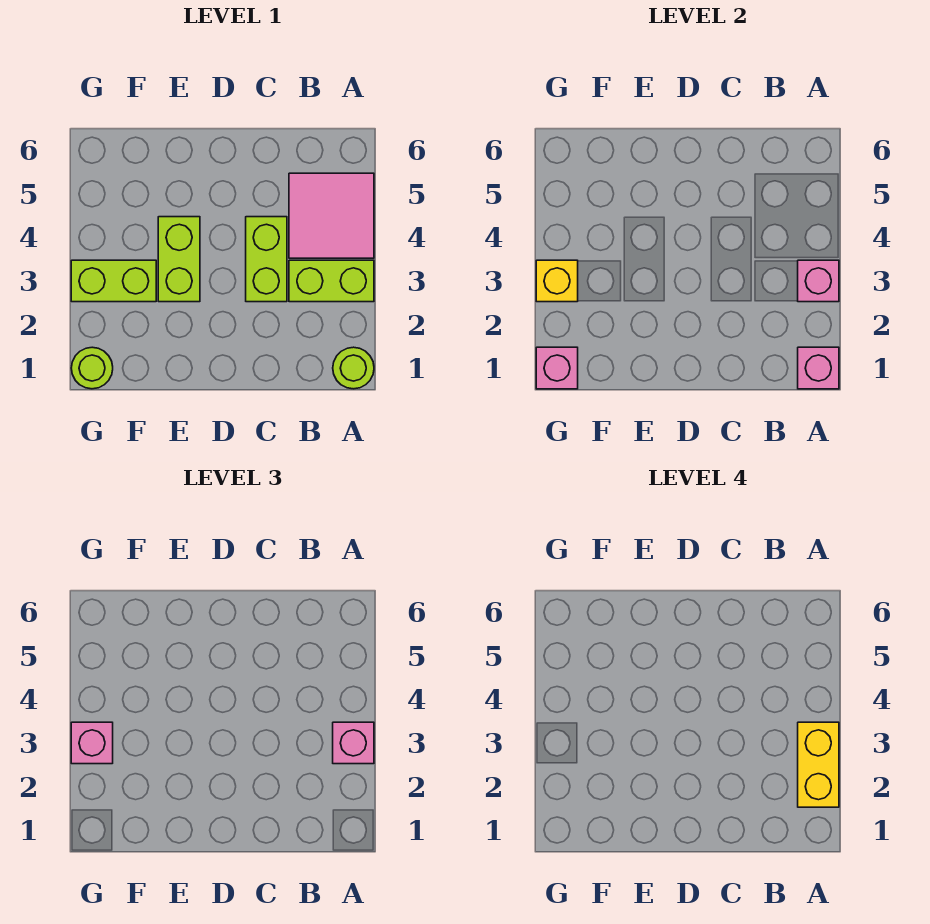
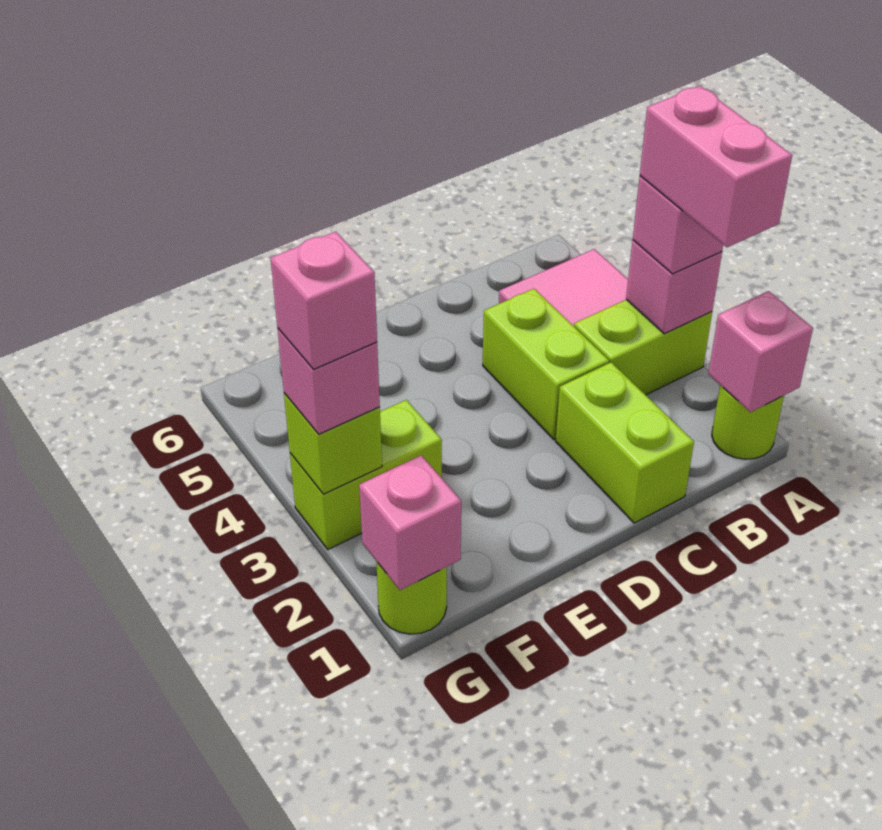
yellow brick A2:A3 level 4 -> pink brick A2:A3 level 4
lime brick E3:E4 level 1 -> lime brick C1:C2 level 1
yellow brick G3 level 2 -> lime brick G3 level 2
none -> pink brick G3 level 4

